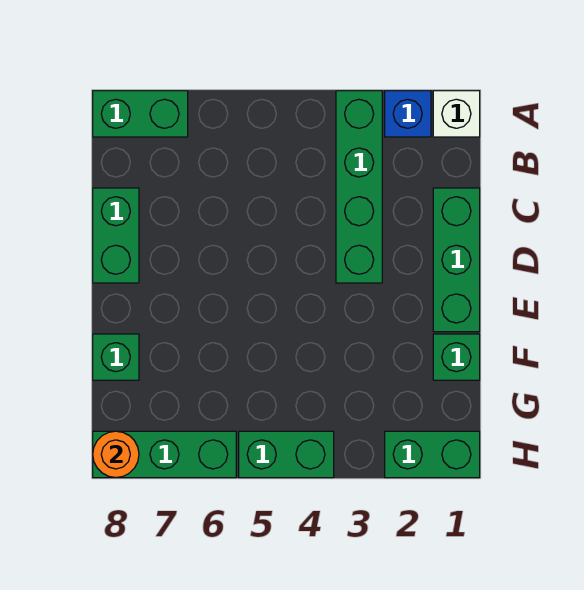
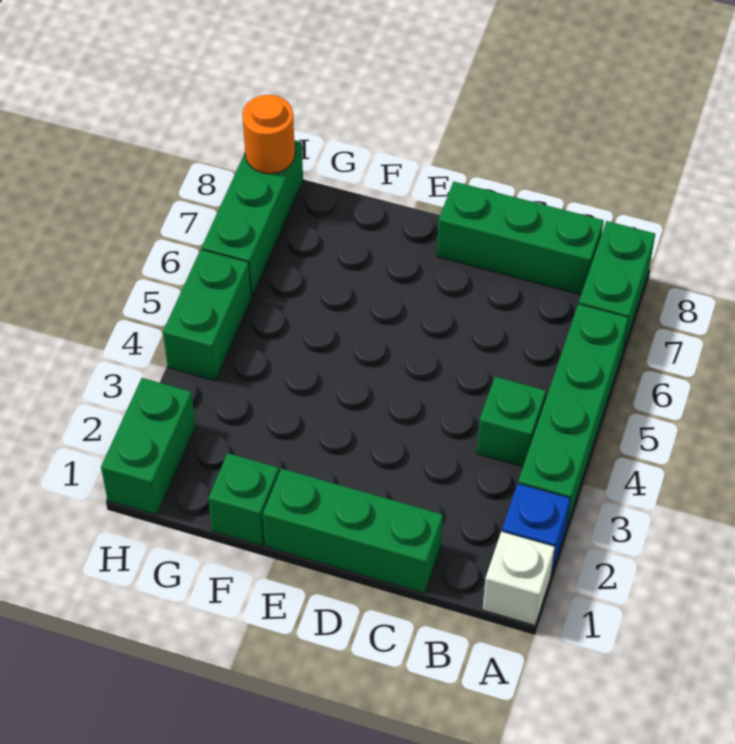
green brick A3:D3 level 1 -> green brick A3:A6 level 1
green brick C8:D8 level 1 -> green brick B8:D8 level 1
green brick F8 level 1 -> green brick B4 level 1

